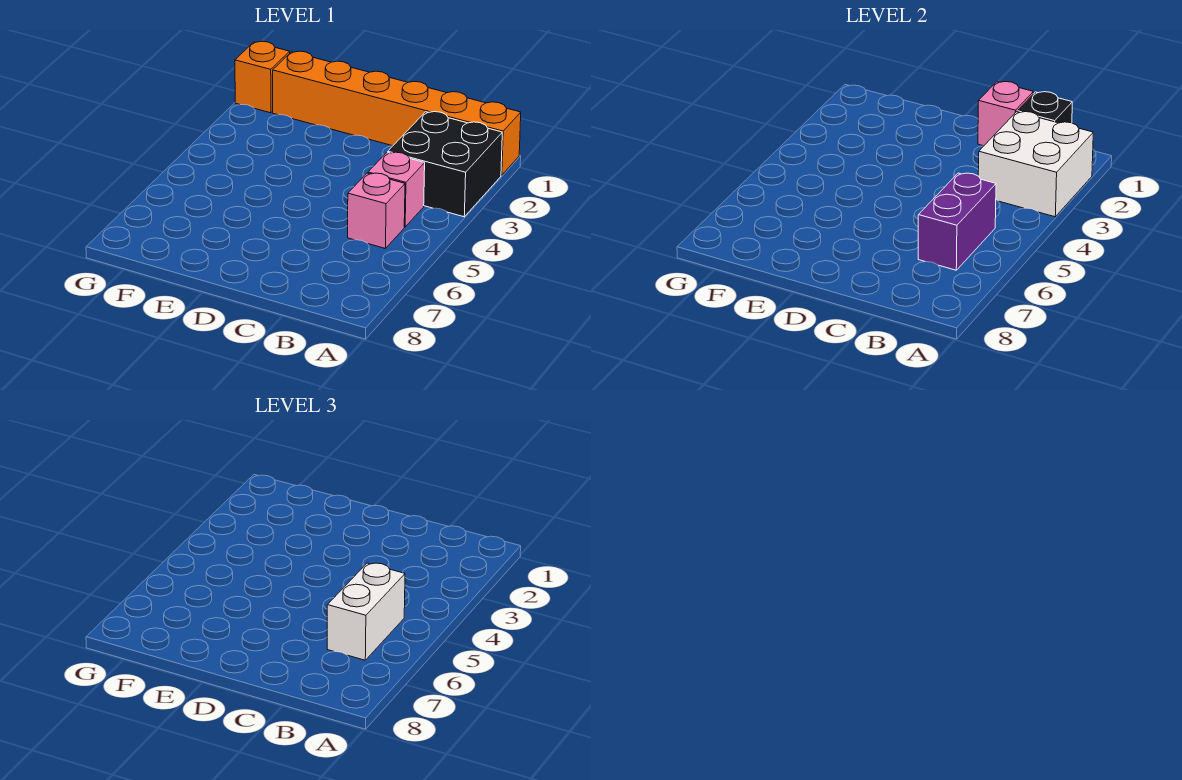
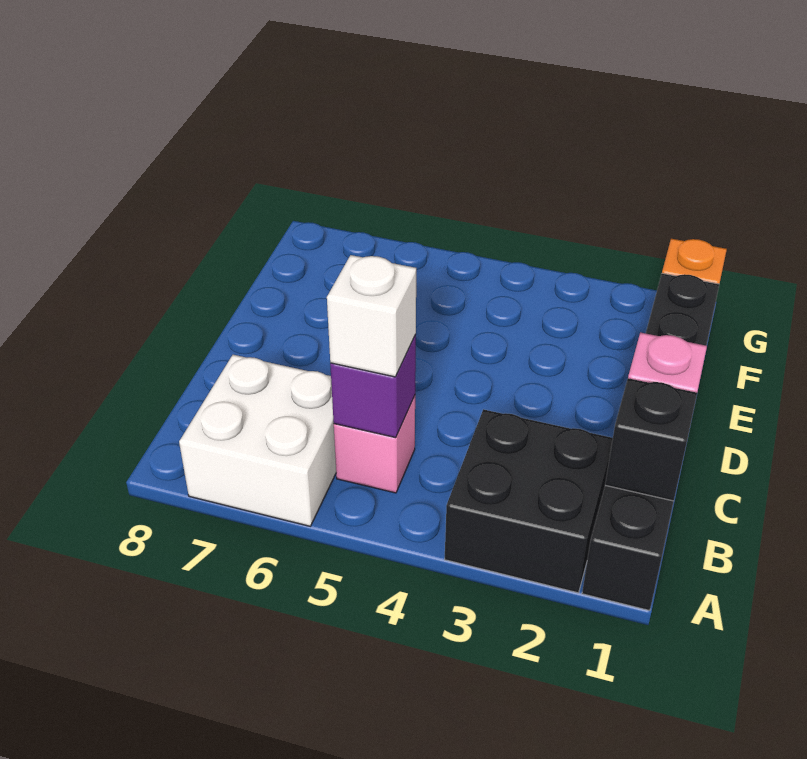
orange brick A1:F1 level 1 -> black brick A1:F1 level 1
white brick A2:B3 level 2 -> white brick A6:B7 level 1
pink brick B4 level 1 -> none
purple brick B5:B6 level 2 -> purple brick B5 level 2
white brick B5:B6 level 3 -> white brick B5 level 3

